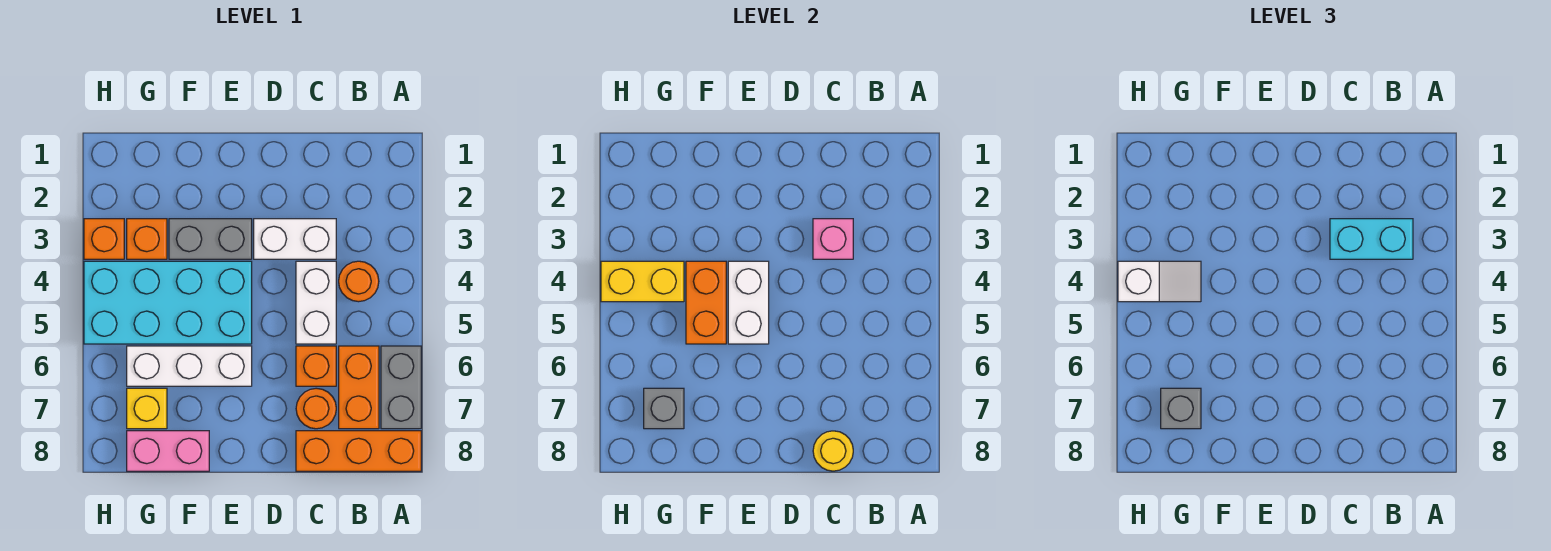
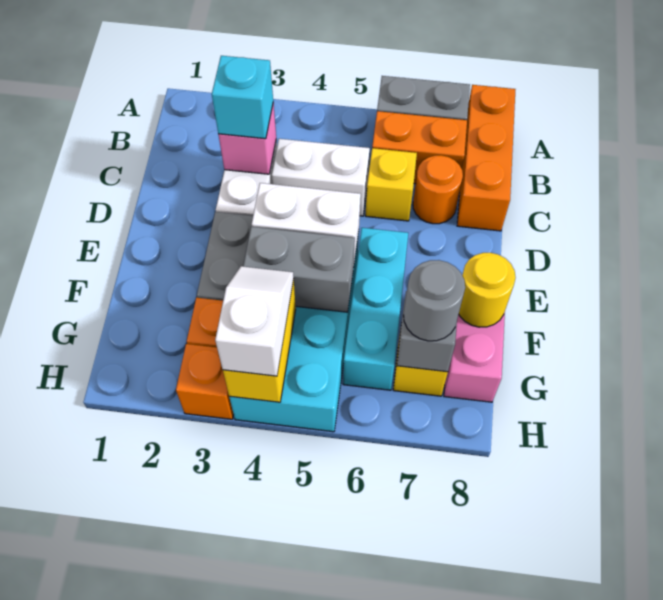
cyan brick B3:C3 level 3 -> cyan brick C3 level 3
orange round brick B4 level 1 -> none
orange brick C6 level 1 -> yellow brick C6 level 1
yellow round brick C8 level 2 -> yellow round brick F8 level 2
white brick E6:G6 level 1 -> cyan brick E6:G6 level 1
orange brick F4:F5 level 2 -> grey brick F4:F5 level 2
grey brick G7 level 3 -> grey round brick G7 level 3

